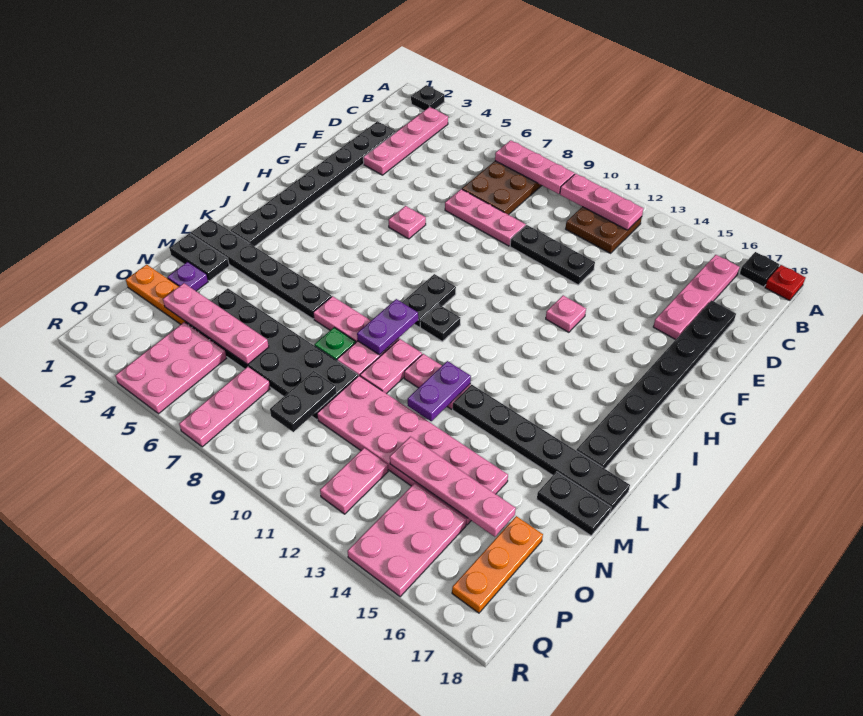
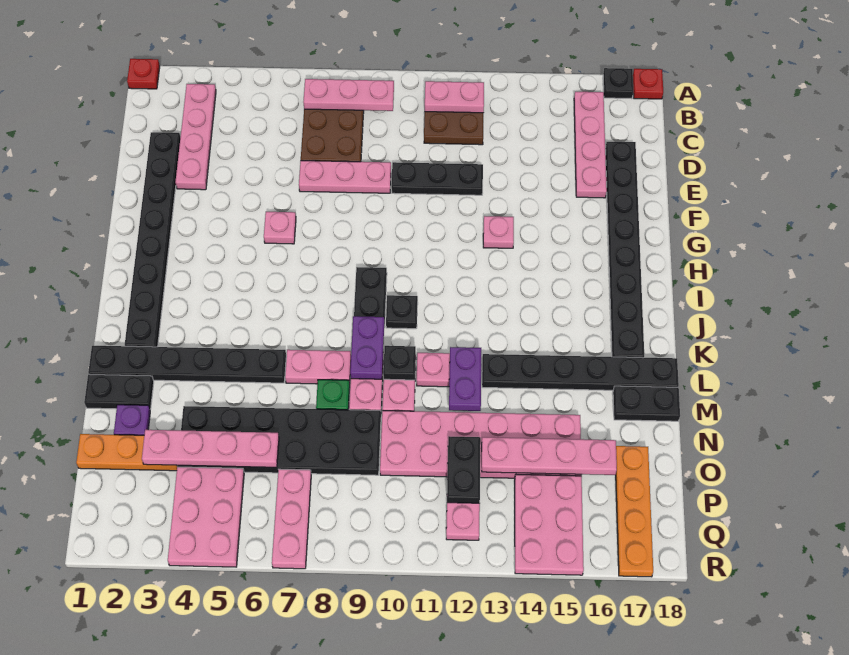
none -> red plate A1 level 1
black plate A2 level 1 -> black plate L10 level 2
pink plate B10:B12 level 2 -> pink plate B11:B12 level 2
black plate O9:P9 level 2 -> black plate O12:P12 level 2
orange plate O17:Q17 level 1 -> orange plate O17:R17 level 1

